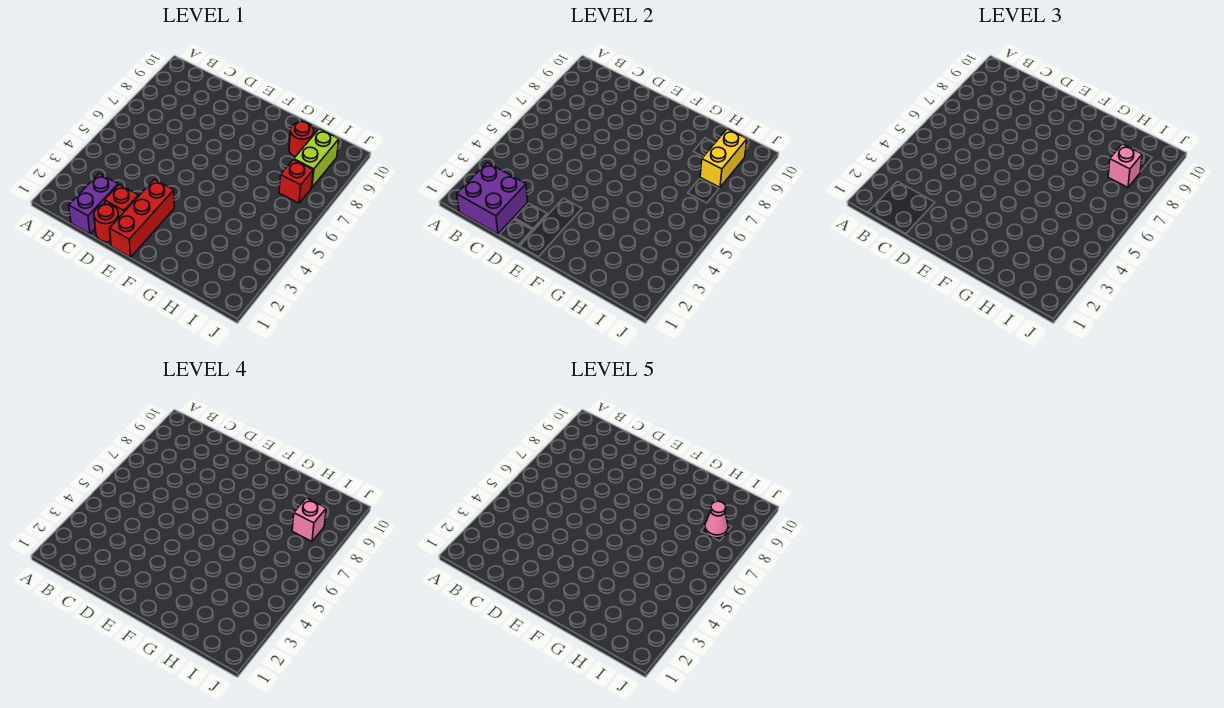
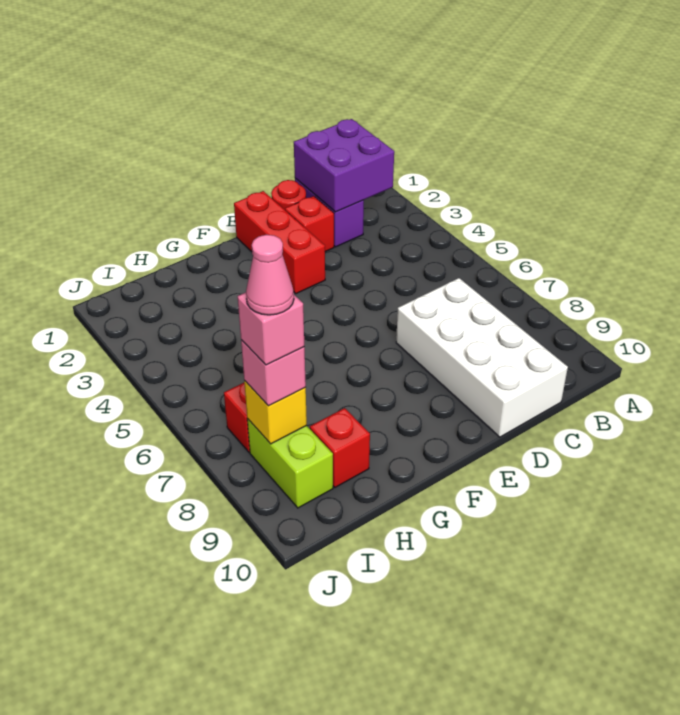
none -> white brick C7:D10 level 1
red round brick H9 level 1 -> red brick H9 level 1
yellow brick I8:I9 level 2 -> yellow brick I8 level 2

